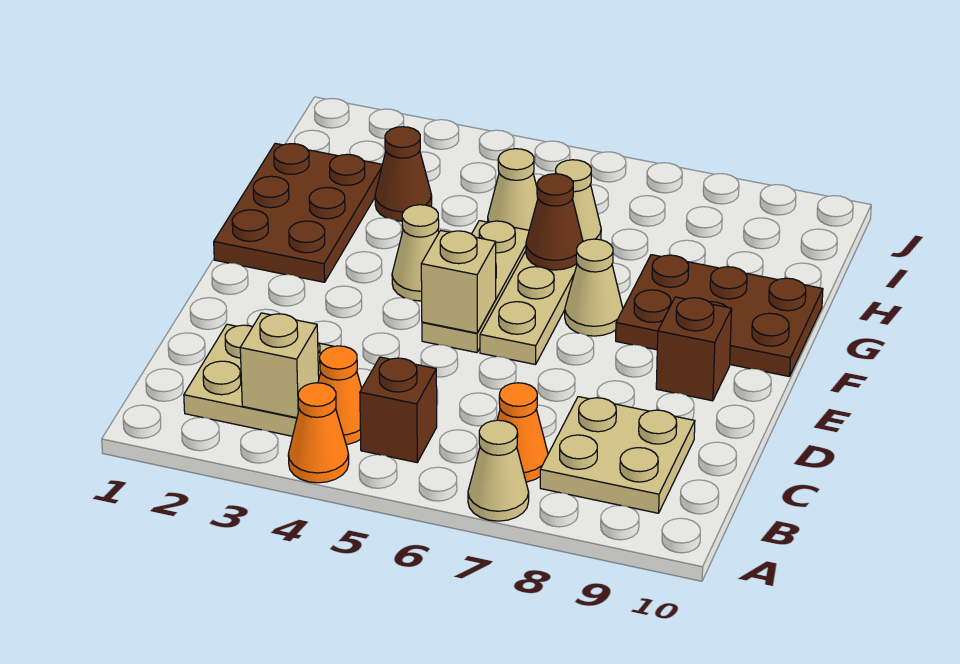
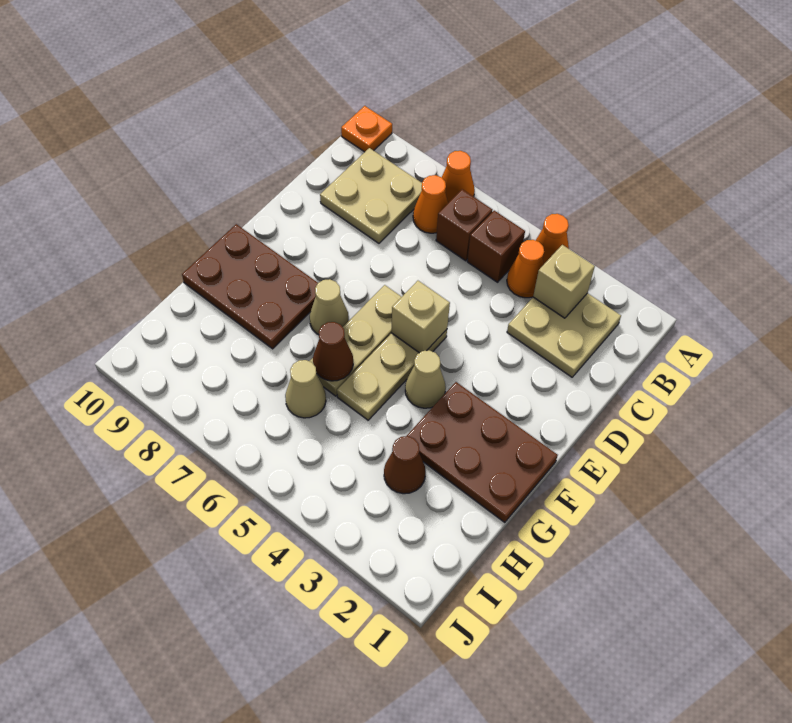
tan cone A7 level 1 -> orange cone A7 level 1
none -> orange plate A10 level 1
brown brick E9 level 1 -> brown brick B6 level 1
brown plate F1:H2 level 1 -> brown plate F1:G3 level 1
tan cone H5 level 1 -> none

